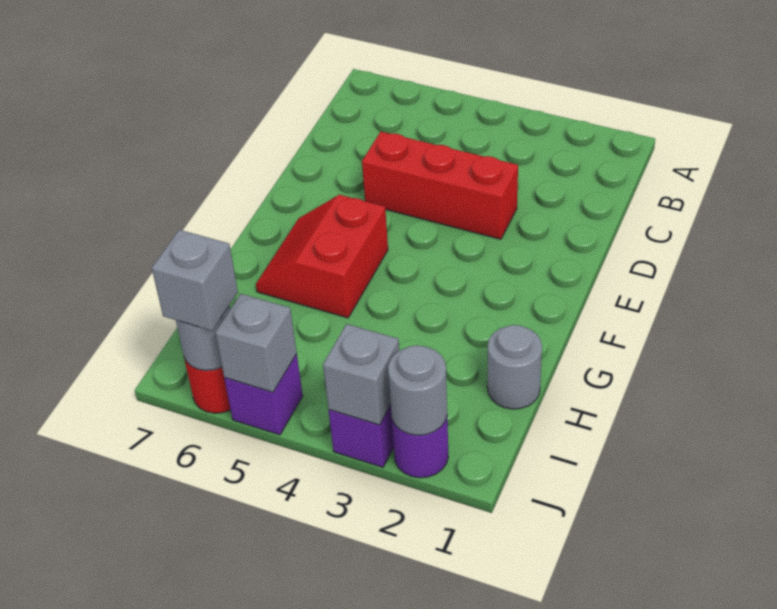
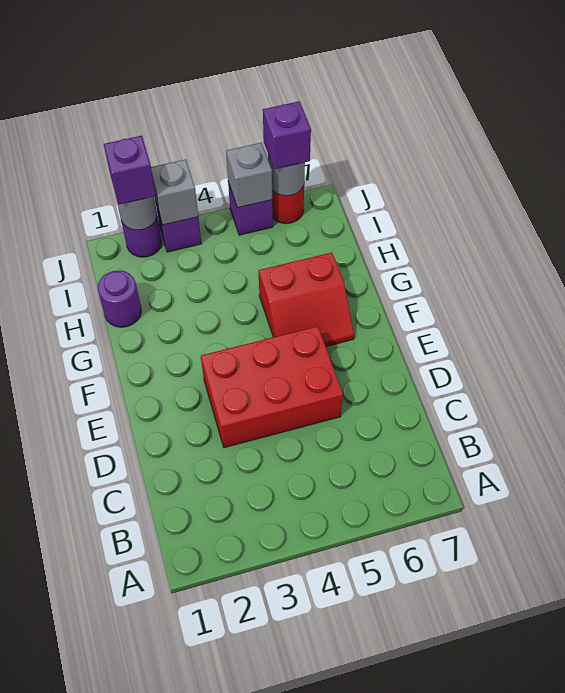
red brick D3:D5 level 1 -> red brick D3:E5 level 1
red slope F5:G6 level 1 top 5 -> red slope F5:G6 level 1 top G
grey round brick H1 level 1 -> purple round brick H1 level 1
none -> purple brick J2 level 3
grey brick J6 level 3 -> purple brick J6 level 3

